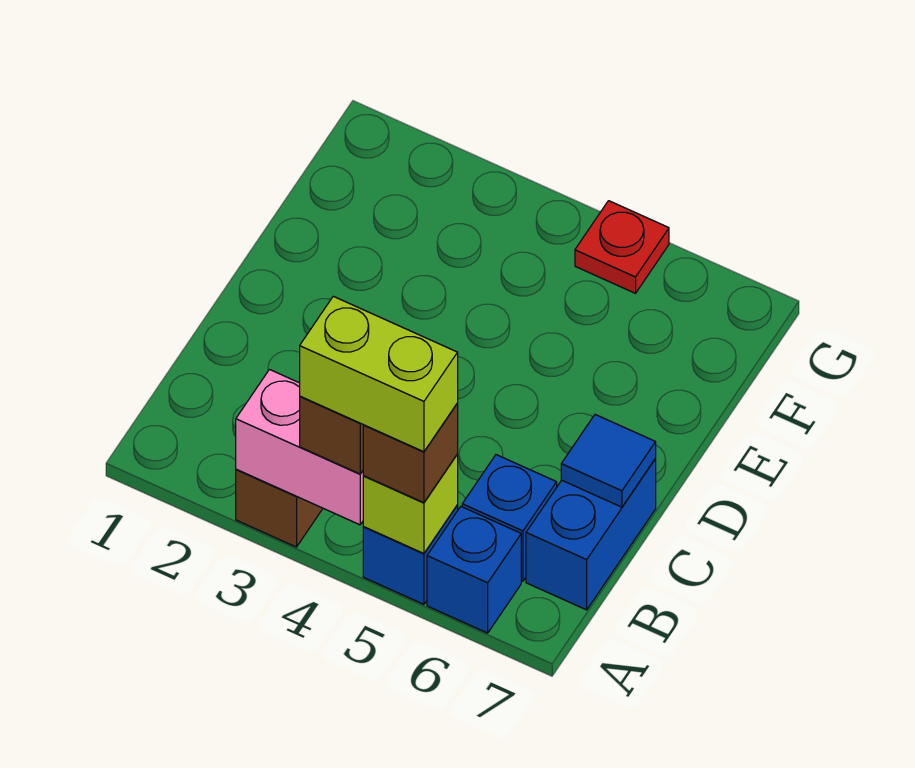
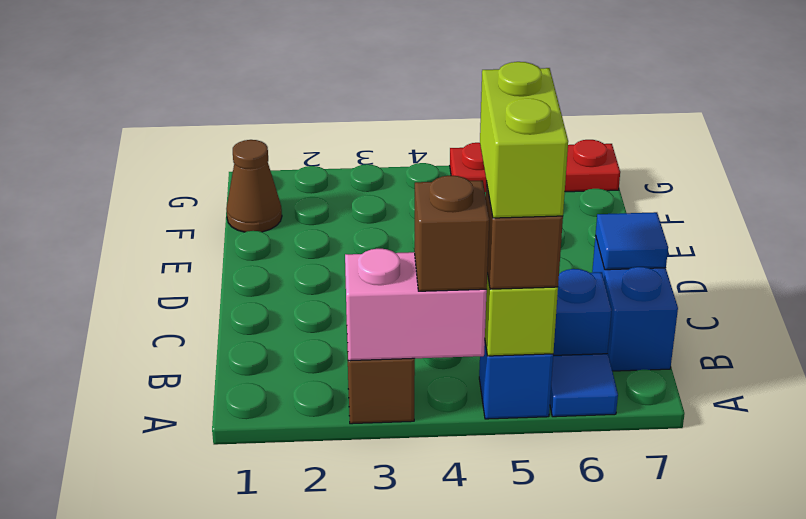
lime brick A4:A5 level 4 -> lime brick A5:B5 level 4
blue brick A6 level 1 -> blue tile A6 level 1
none -> brown cone F1 level 1
red plate G5 level 1 -> red plate G5:G7 level 1

